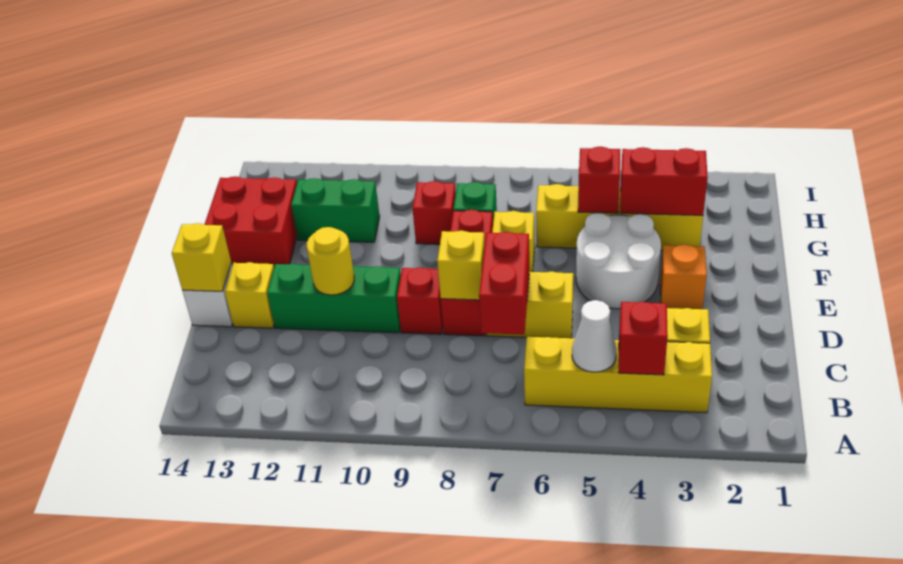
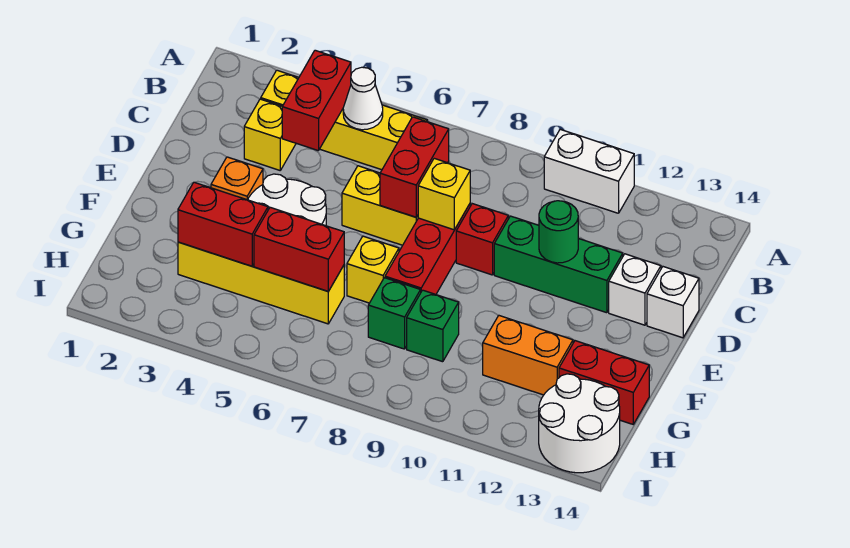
none -> white brick A10:A11 level 1
red brick B4 level 2 -> red brick B4:C4 level 2
yellow round brick D11 level 2 -> green round brick D11 level 2
yellow brick D13 level 1 -> white brick D13 level 1
yellow brick D14 level 2 -> none
red brick F13:G14 level 1 -> red brick G13:G14 level 1
red brick G5 level 2 -> red brick G5:G6 level 2
red brick G9 level 1 -> green brick G9 level 1
green brick G11:G12 level 1 -> orange brick G11:G12 level 1
none -> white round brick H13:I14 level 1

